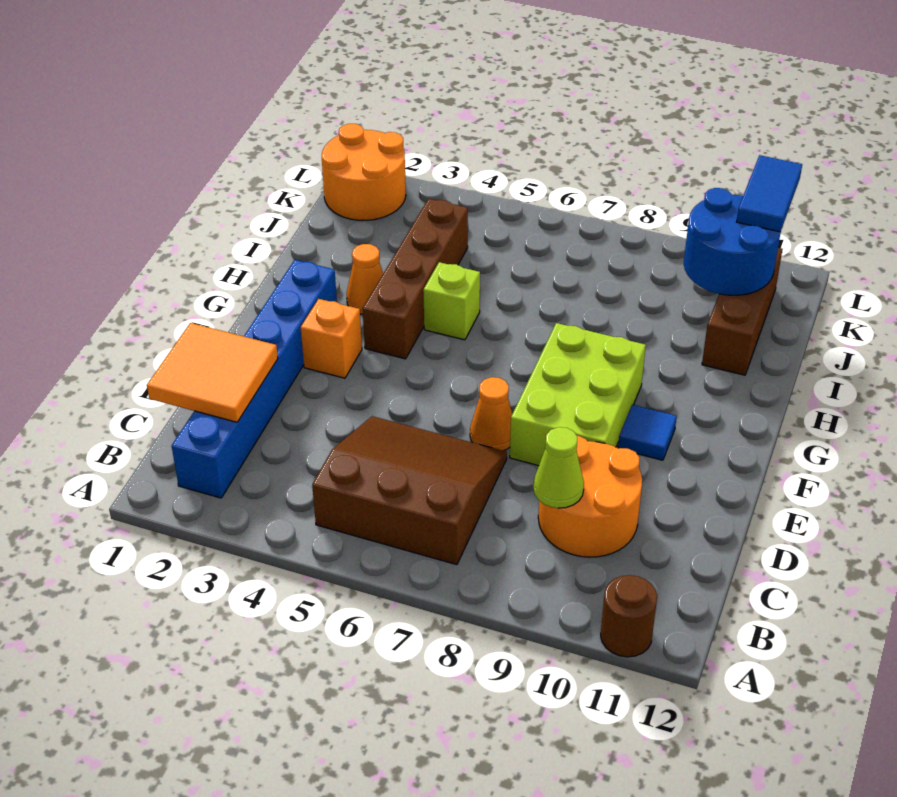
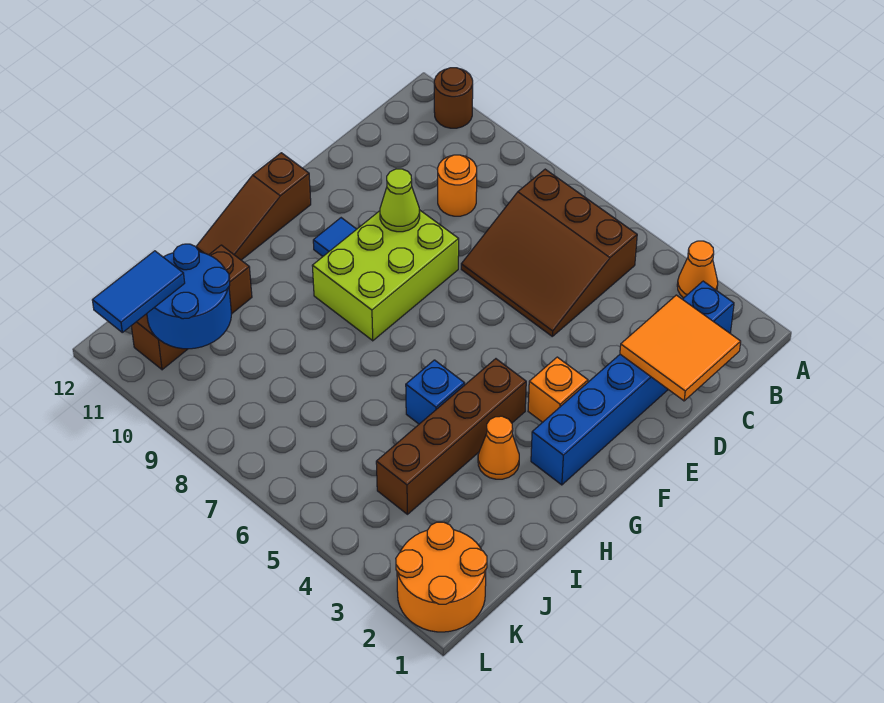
orange round brick C9:D10 level 1 -> orange round brick C9 level 1
lime cone C9 level 2 -> lime cone E9 level 2
orange cone E7 level 1 -> orange cone A3 level 1
none -> brown slope F12:H12 level 1 top F
lime brick H5 level 1 -> blue brick H5 level 1

